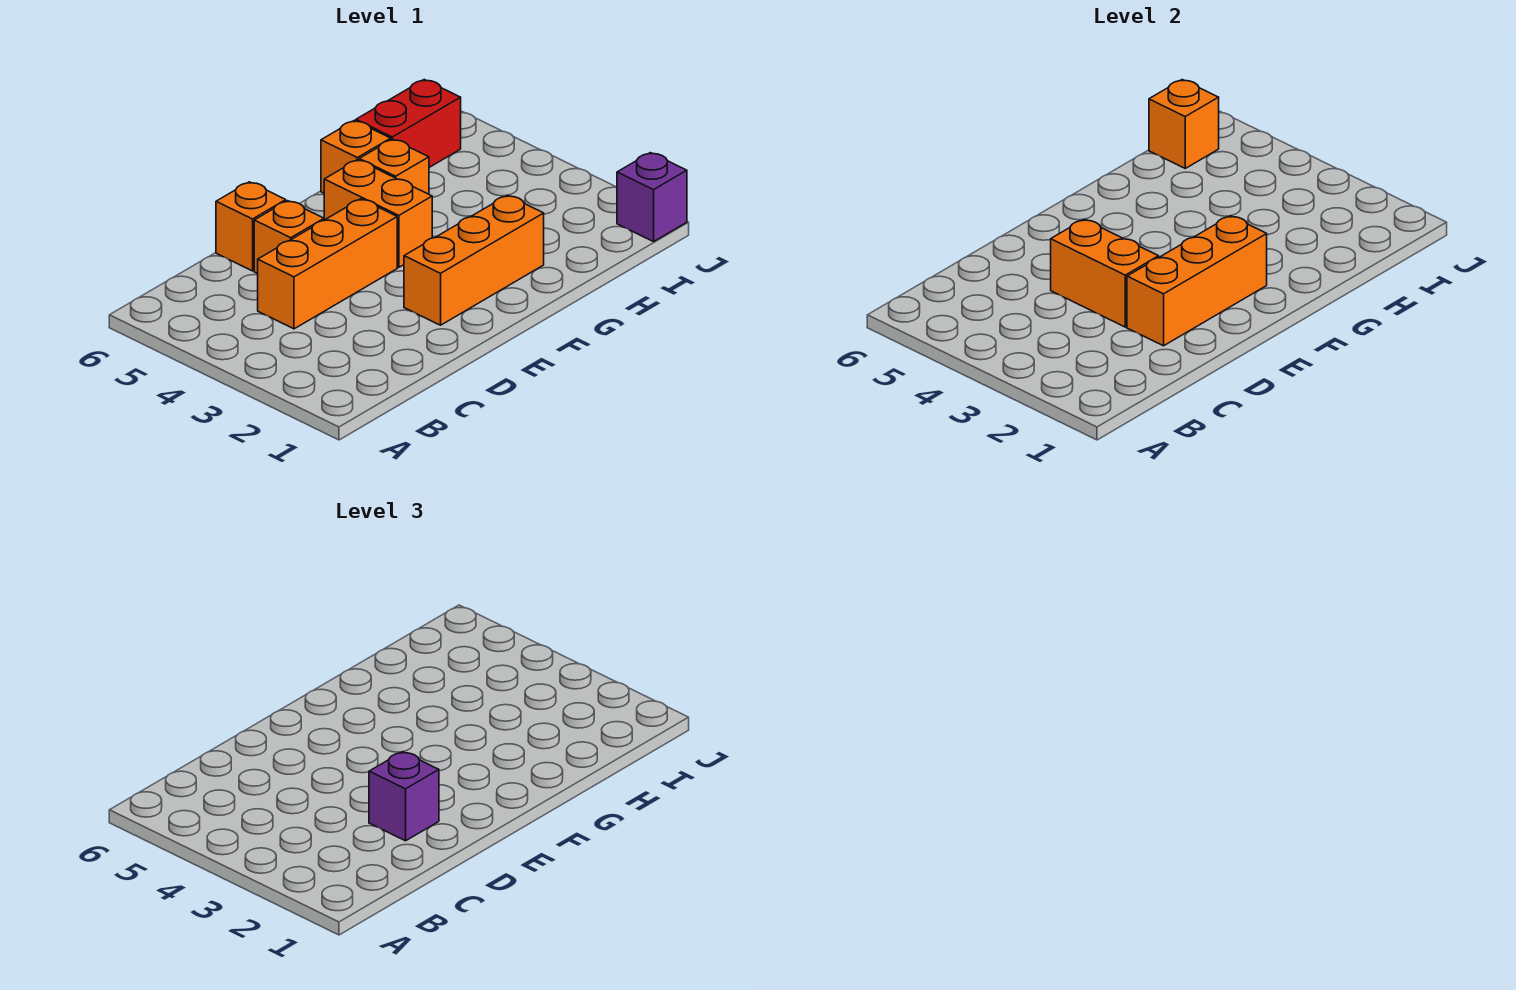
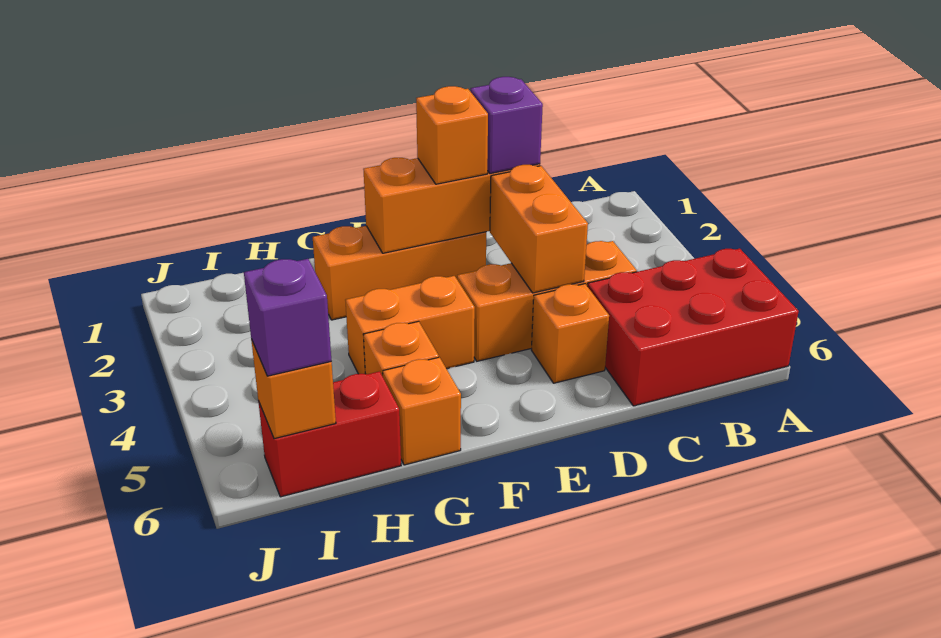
none -> red brick A5:C6 level 1
orange brick D6 level 1 -> orange brick E2 level 3
orange brick F4:F5 level 1 -> orange brick F4:G4 level 1
purple brick J1 level 1 -> purple brick I6 level 3

